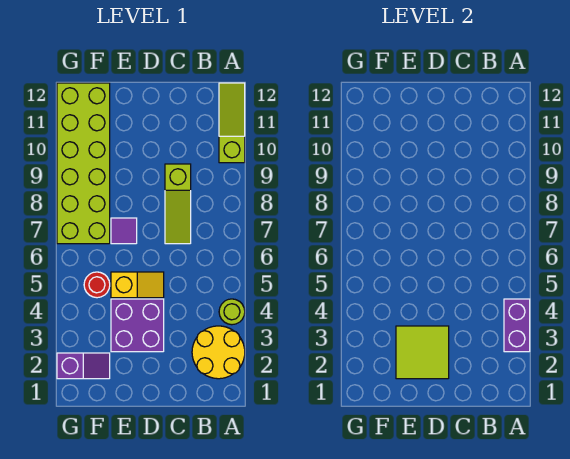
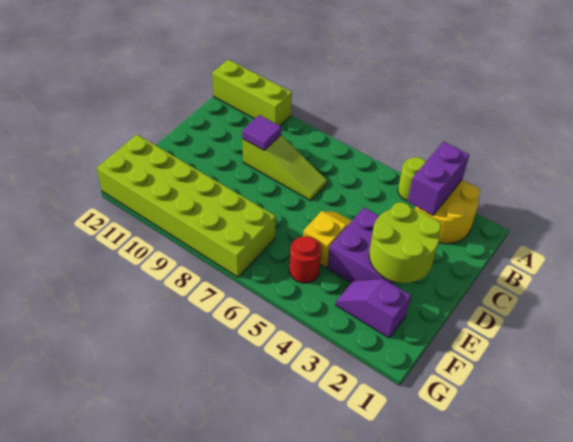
purple brick A3:A4 level 2 -> purple brick A3:B3 level 2
lime slope A10:A12 level 1 top 10 -> lime brick A10:A12 level 1
lime tile D2:E3 level 2 -> lime round brick D2:E3 level 2
purple tile E7 level 1 -> purple tile C9 level 2
purple slope F2:G2 level 1 top G -> purple slope F2:F3 level 1 top 2

